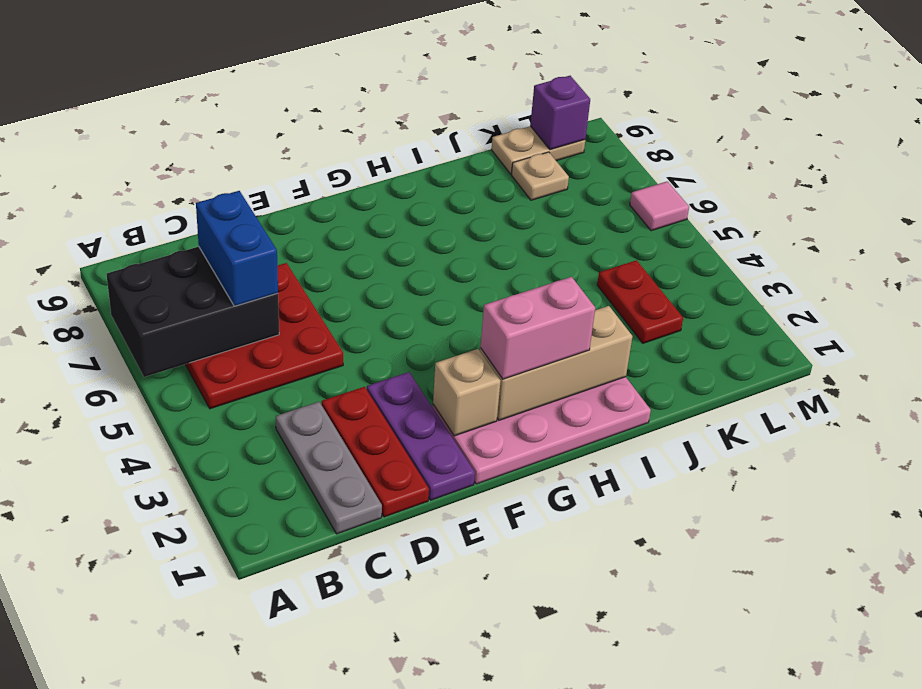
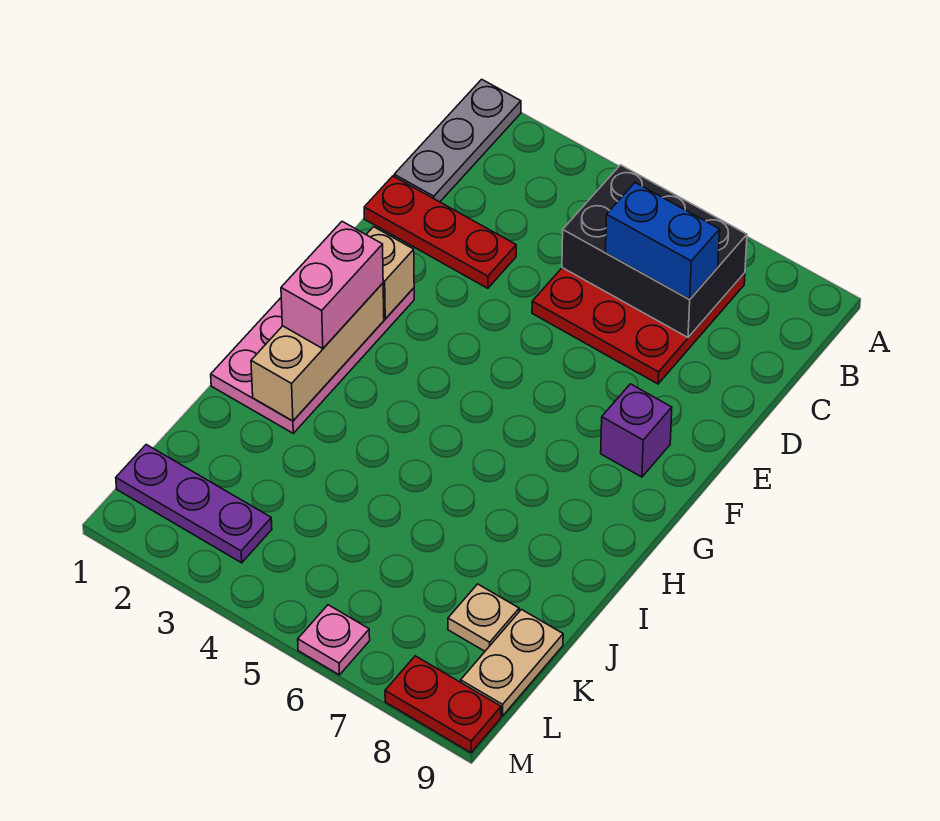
black brick A6:C7 level 2 -> black brick B5:C7 level 2
grey plate C1:C3 level 1 -> grey plate A1:C1 level 1
purple plate E1:E3 level 1 -> purple plate L1:L3 level 1
red plate K3:K4 level 1 -> red plate M8:M9 level 1
purple brick L9 level 2 -> purple brick F8 level 1
pink tile M6 level 1 -> pink plate M6 level 1

